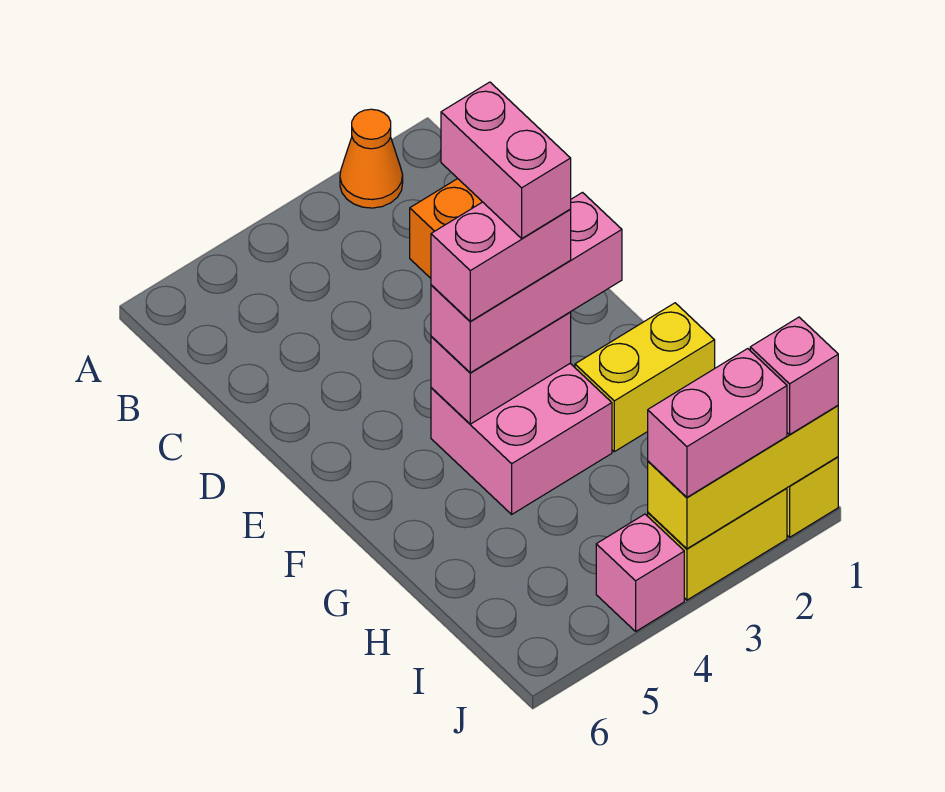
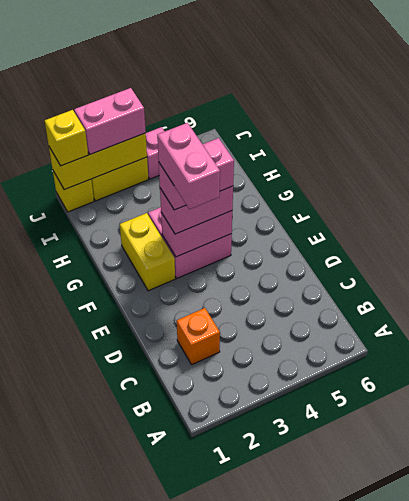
orange cone A2 level 1 -> none
pink brick F2:F4 level 3 -> pink brick F3:F4 level 3
yellow brick G1:G2 level 1 -> yellow brick F2:G2 level 1
pink brick J1 level 3 -> yellow brick J1 level 3

